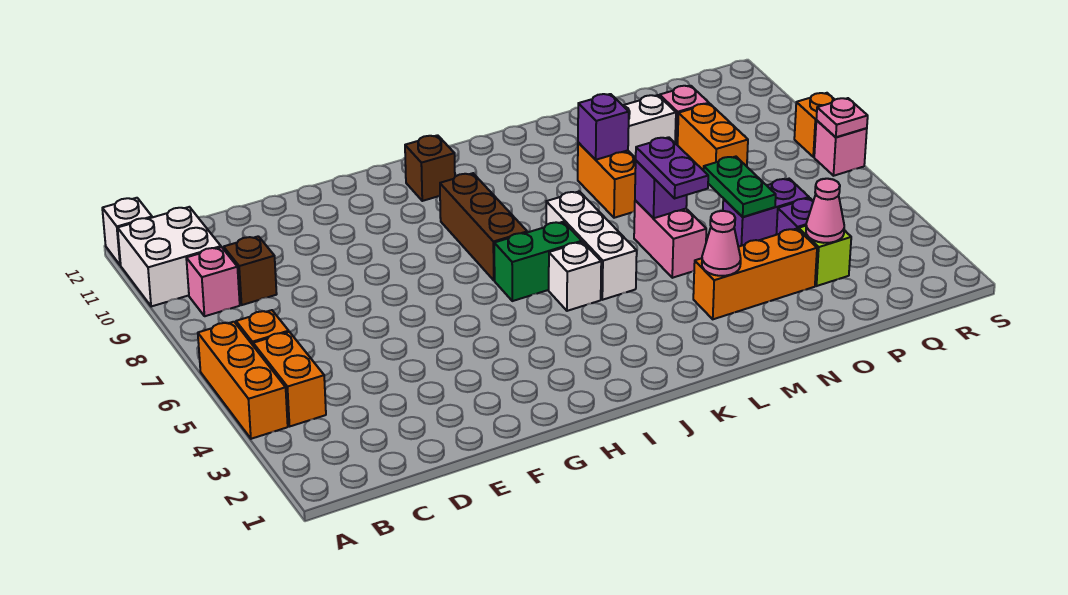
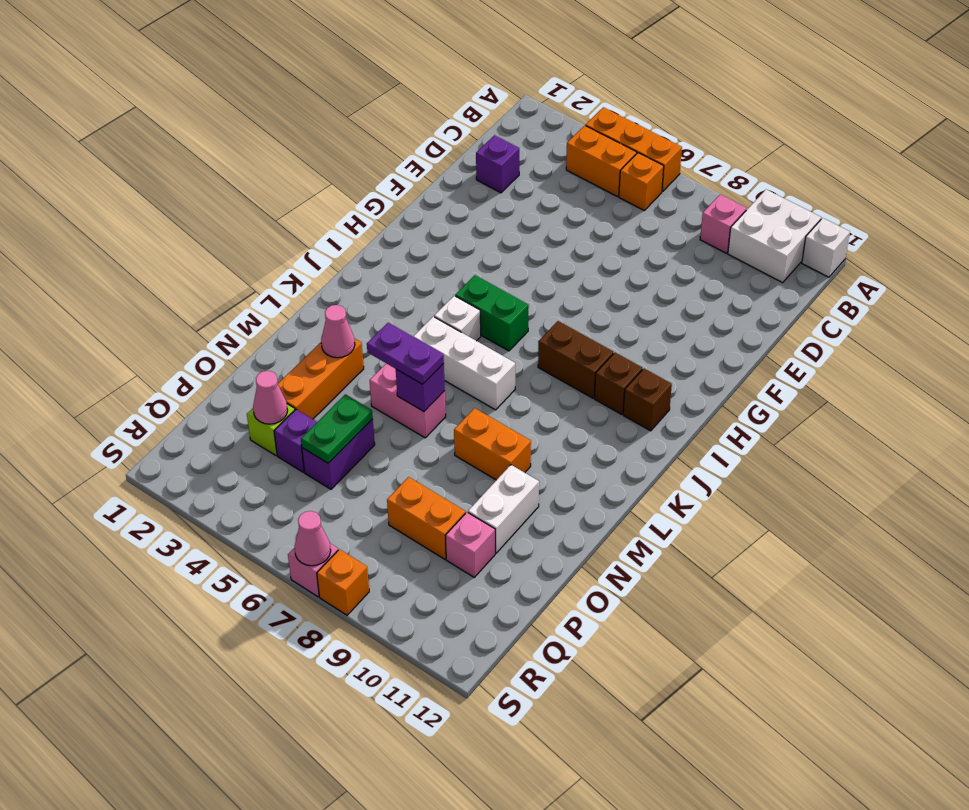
brown brick C9 level 1 -> brown brick I10 level 1
green brick I6:J6 level 1 -> green brick I5:I6 level 1
brown brick I7:I9 level 1 -> brown brick I8:I9 level 1
purple brick M9 level 2 -> purple brick D2 level 1
green plate O5:O6 level 2 -> green plate O5:P5 level 2
pink plate S7 level 2 -> pink cone S7 level 2

